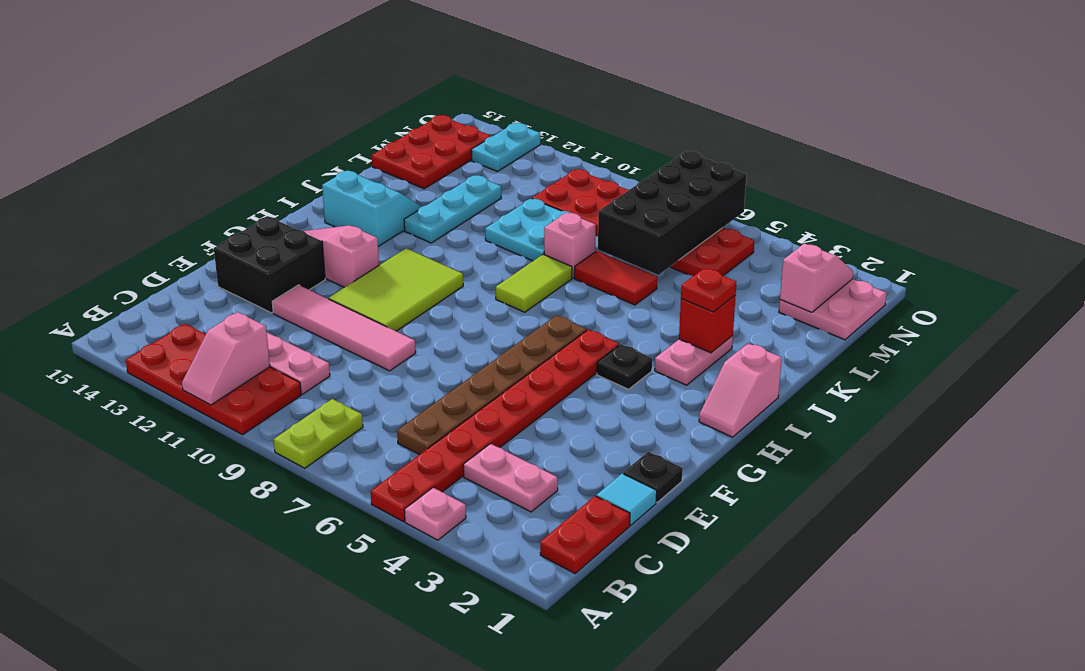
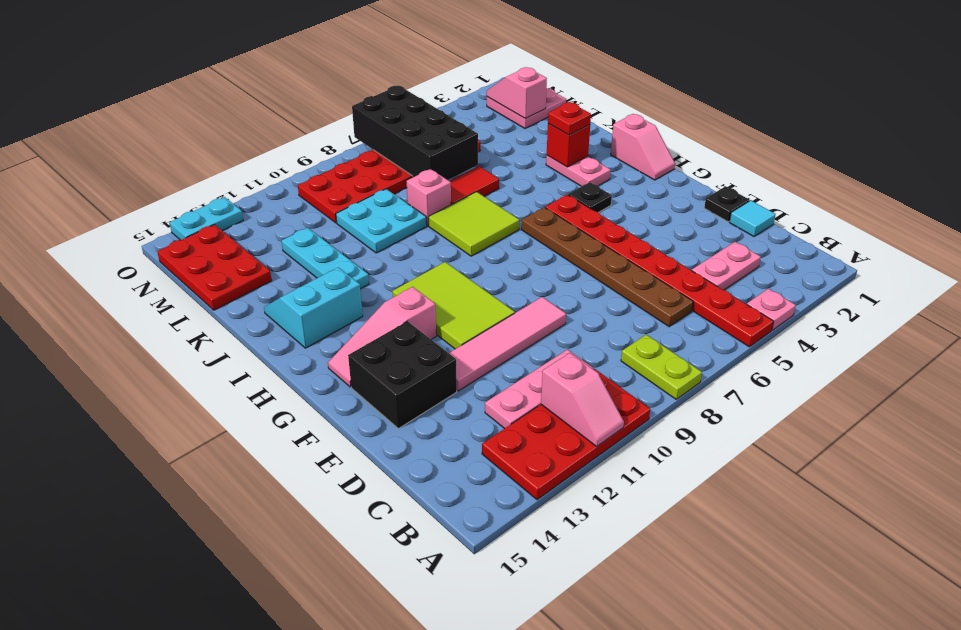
red plate B1:C1 level 1 -> none
lime tile I8:J8 level 1 -> lime tile I7:J8 level 1
cyan plate N13:O13 level 1 -> cyan plate O13:O14 level 1

